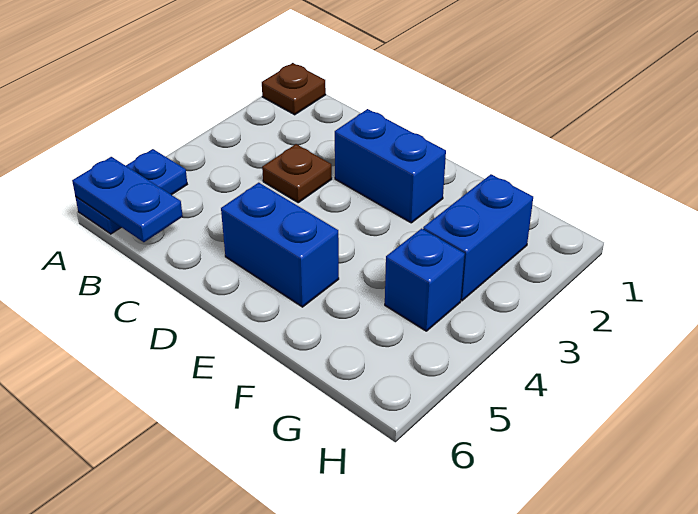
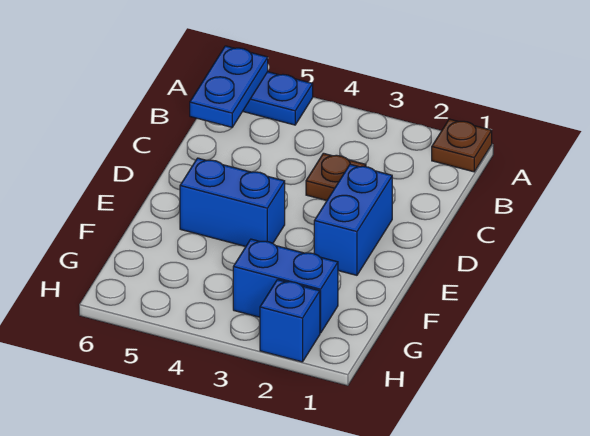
blue brick D5:E5 level 1 -> blue brick E4:E5 level 1
blue brick G4 level 1 -> blue brick H2 level 1

